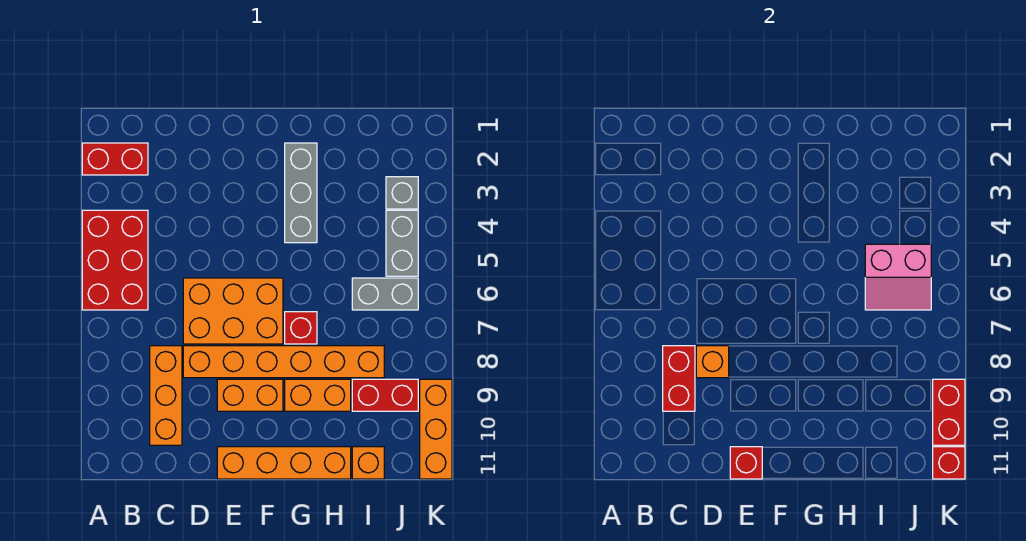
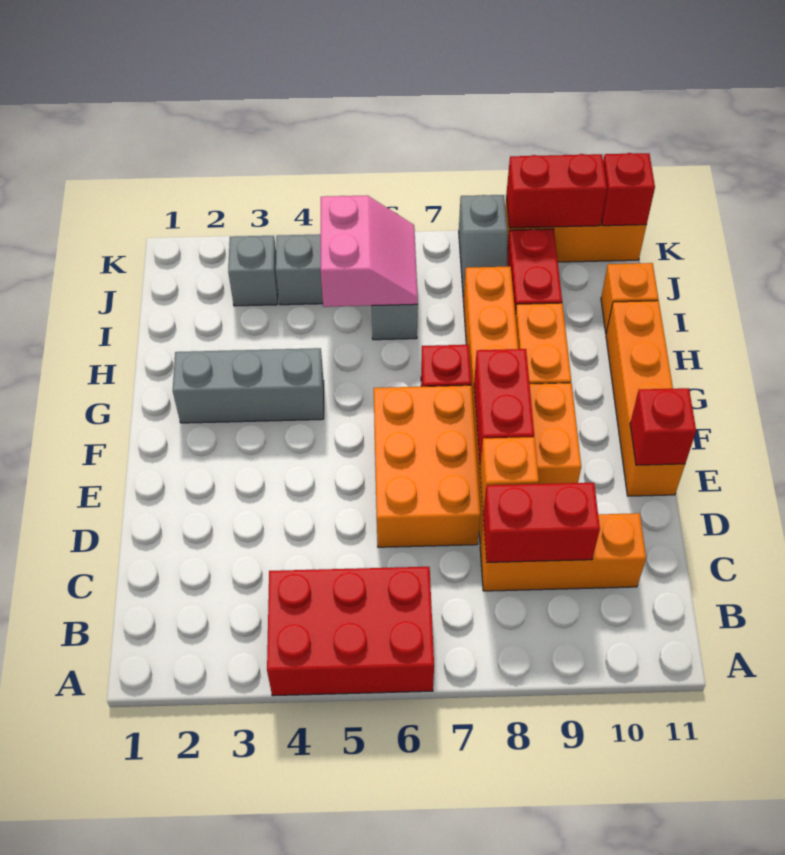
red brick A2:B2 level 1 -> red brick E8:F8 level 2
none -> grey slope J8:K8 level 1 top K

